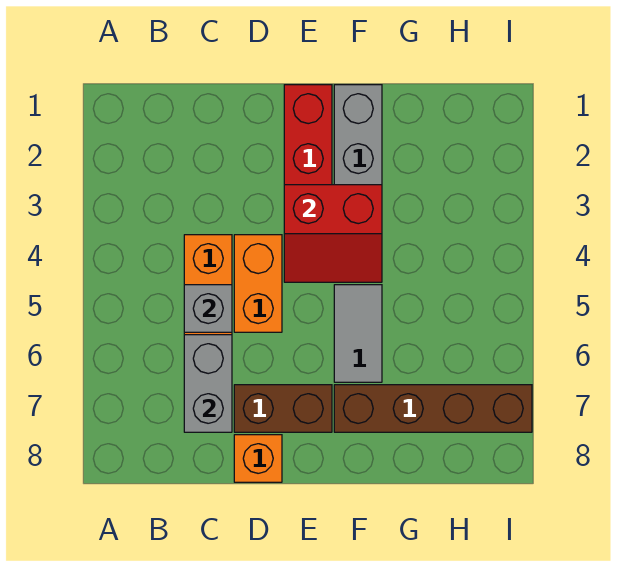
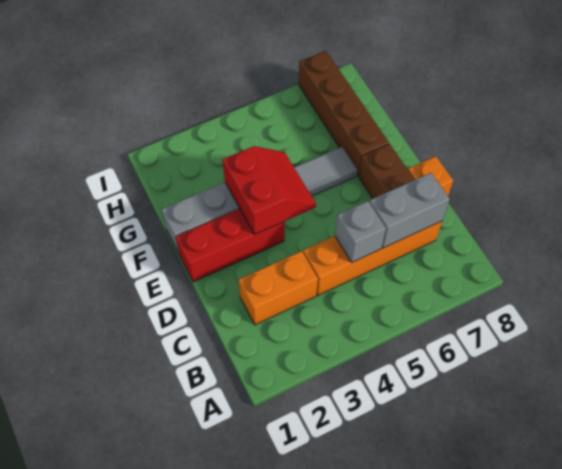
orange brick D4:D5 level 1 -> orange brick C2:C3 level 1

